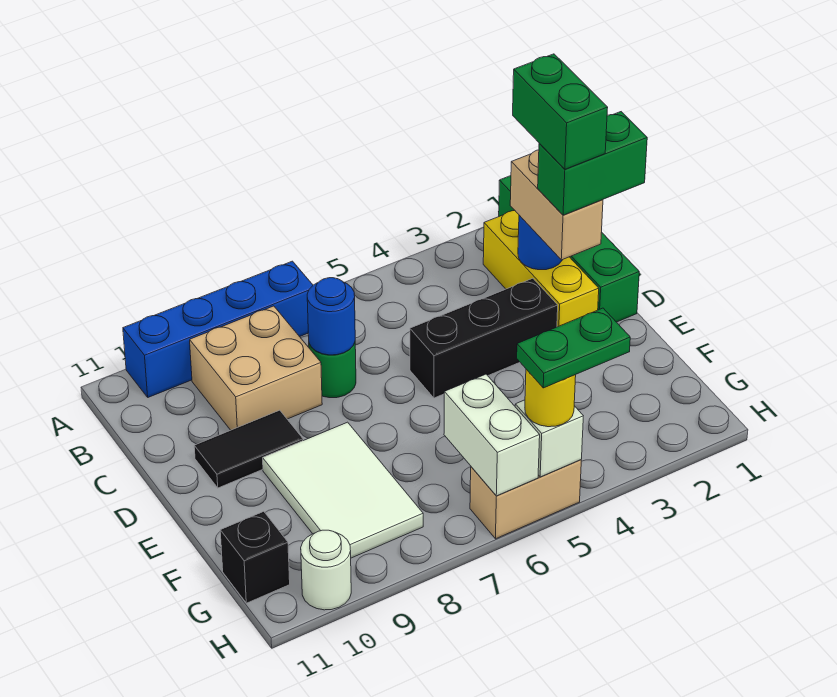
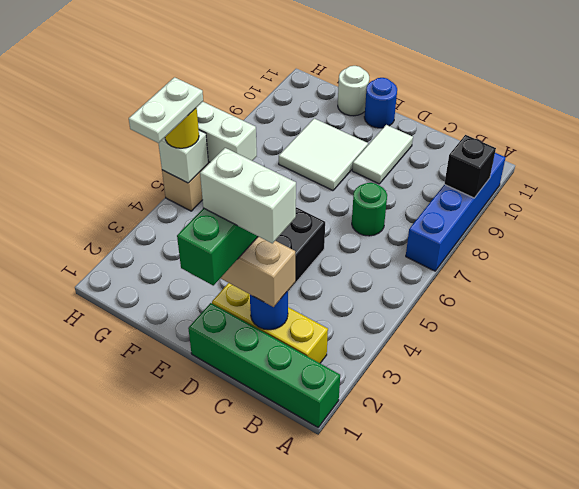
tan brick B8:C9 level 1 -> none
green brick C2:D2 level 5 -> white brick C2:D2 level 5
blue round brick C7 level 2 -> blue round brick E11 level 1
black tile D9:D10 level 1 -> white tile D9:D10 level 1
white tile E8:G9 level 1 -> white tile E8:F9 level 1
black brick G11 level 1 -> black brick A9 level 2
green plate H4:H5 level 4 -> white plate H4:H5 level 4
white round brick H10 level 1 -> white round brick F11 level 1

